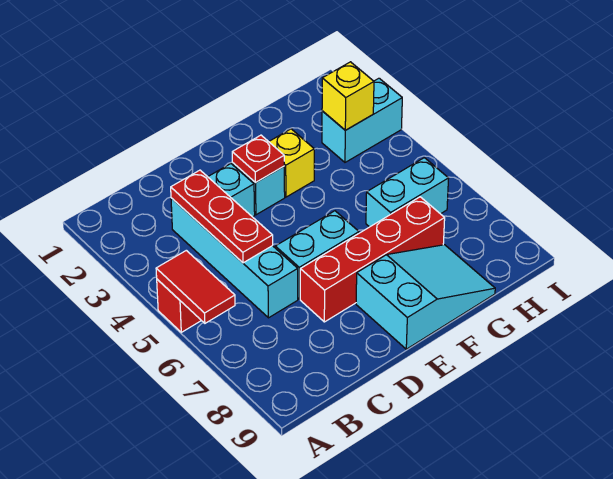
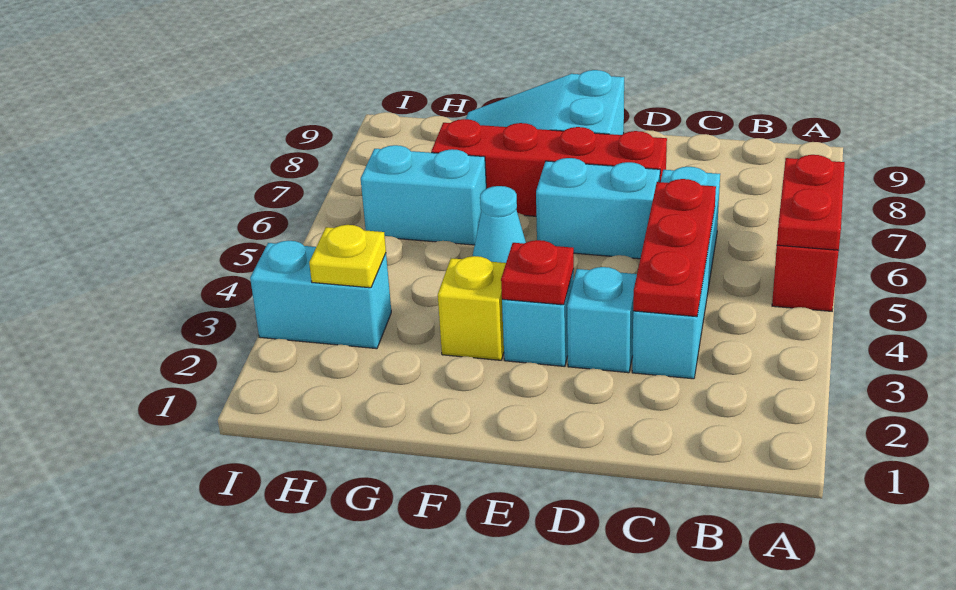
red tile A5:A6 level 2 -> red plate A5:A6 level 2
none -> cyan cone F5 level 1
yellow brick H3 level 2 -> yellow plate H3 level 2

